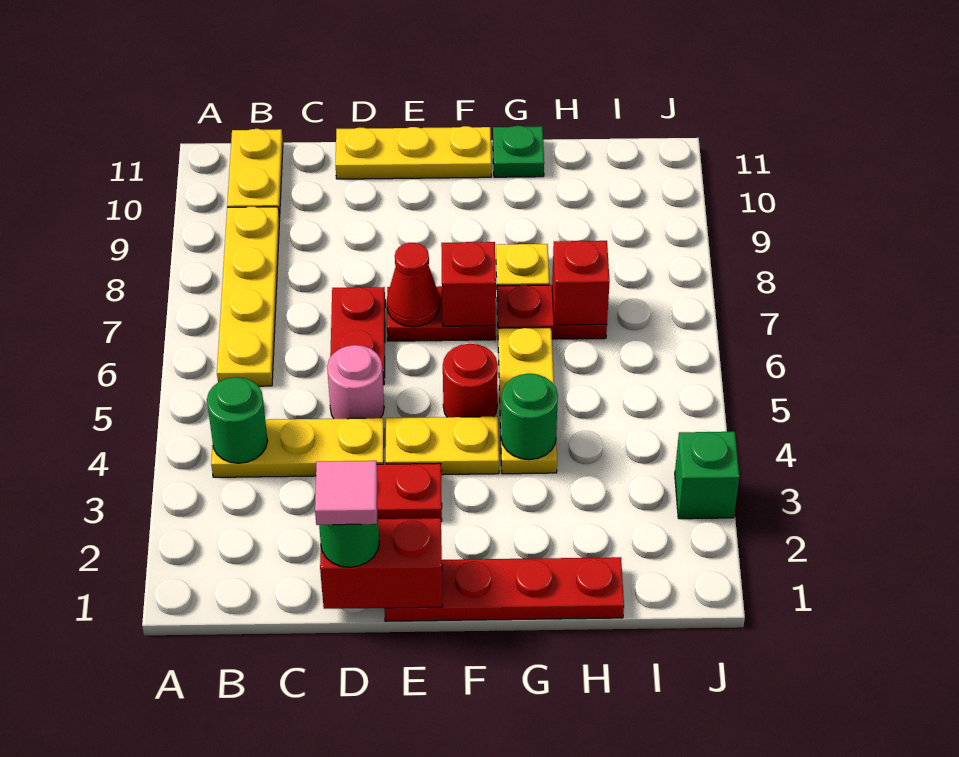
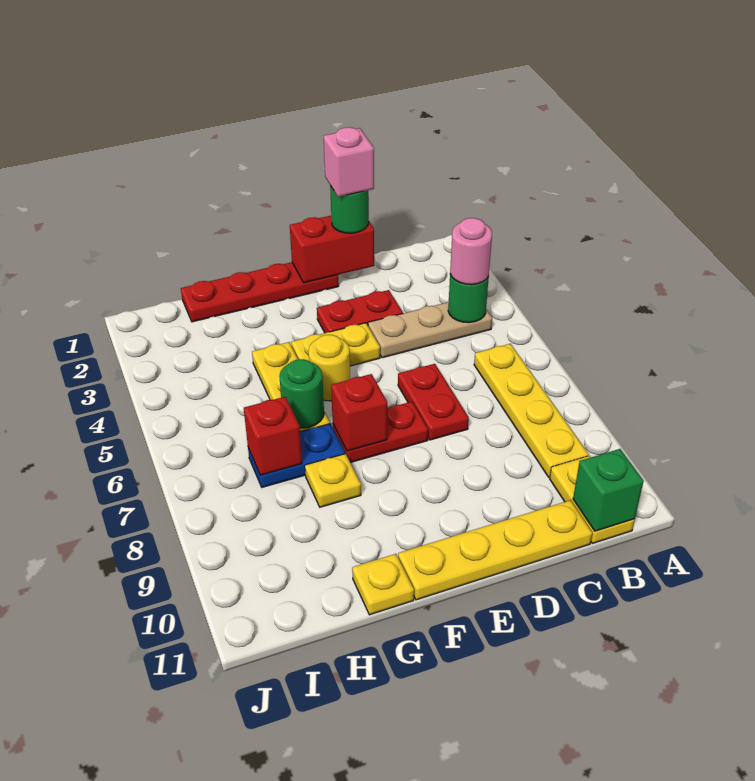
yellow plate B4:D4 level 1 -> tan plate B4:D4 level 1
pink tile D1 level 4 -> pink brick D1 level 4
pink round brick D5 level 1 -> pink round brick B4 level 3
yellow plate D11:F11 level 1 -> yellow plate C11:F11 level 1
red cone E7 level 2 -> none
red round brick F5 level 1 -> yellow round brick F5 level 1
green round brick G4 level 2 -> green round brick G6 level 2
red plate G7:H7 level 1 -> blue plate G7:H7 level 1
green plate G11 level 1 -> yellow plate G11 level 1
green brick J3 level 1 -> green brick B11 level 2

